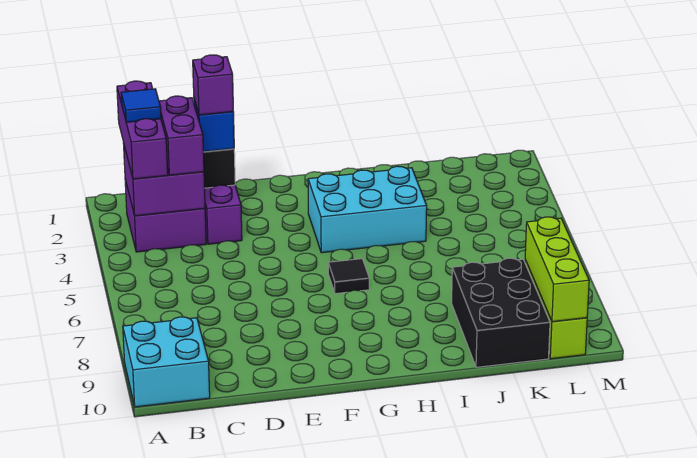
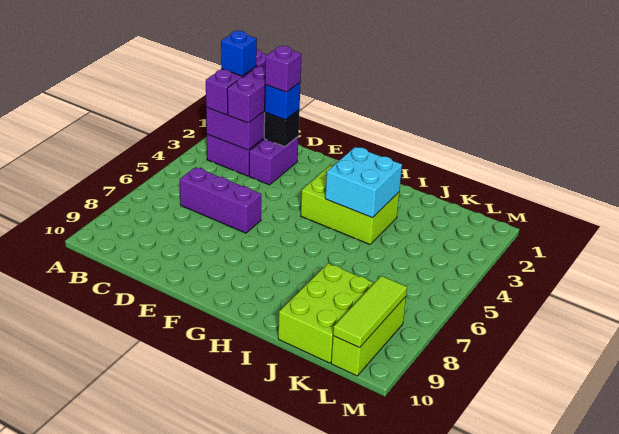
cyan brick A9:B10 level 1 -> cyan brick H3:I4 level 2
blue tile B2 level 4 -> blue brick B2 level 4
none -> purple brick C6:E6 level 1
cyan brick G3:I4 level 1 -> lime brick G3:I4 level 1
black tile G6 level 1 -> none
black brick J8:K10 level 1 -> lime brick J8:K10 level 1
lime brick L8:L10 level 2 -> lime tile L8:L10 level 2

